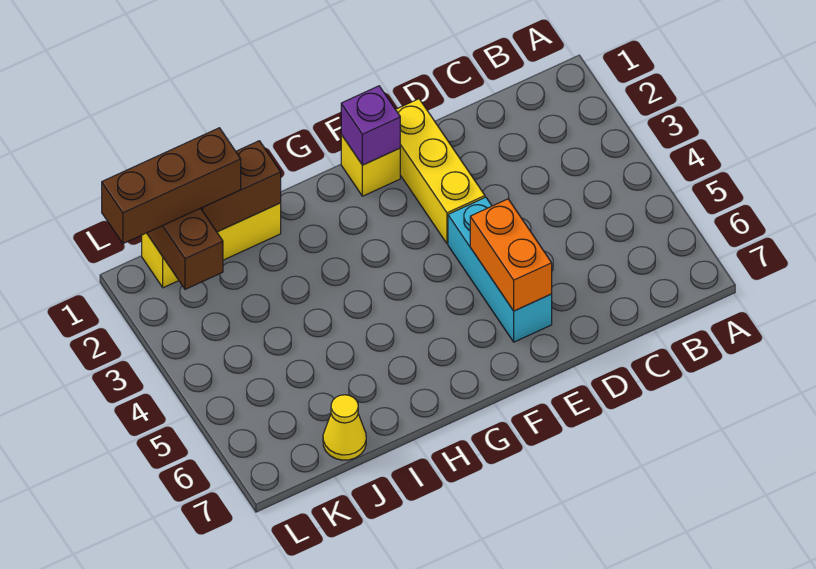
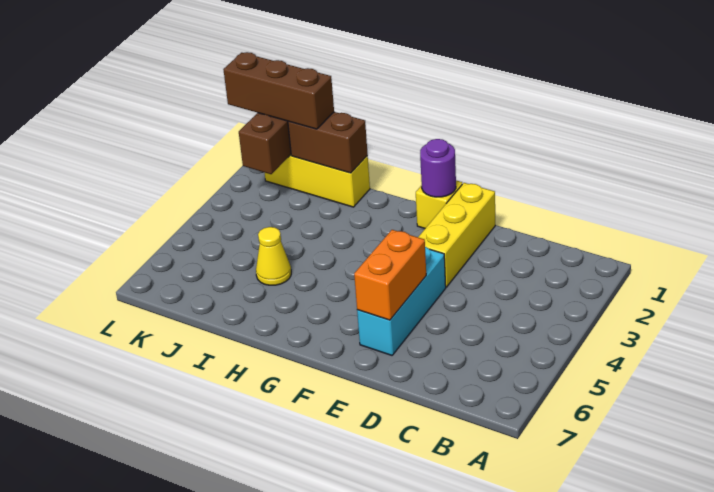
purple brick F1 level 2 -> purple round brick F1 level 2
yellow cone J7 level 1 -> yellow cone I5 level 1

